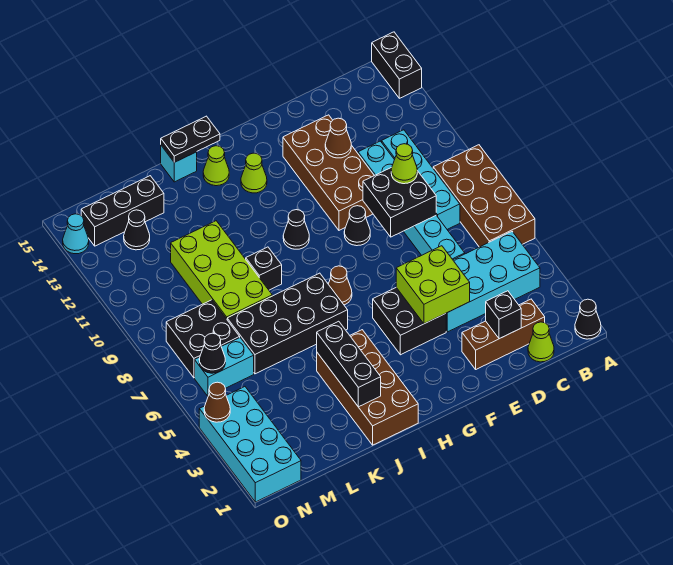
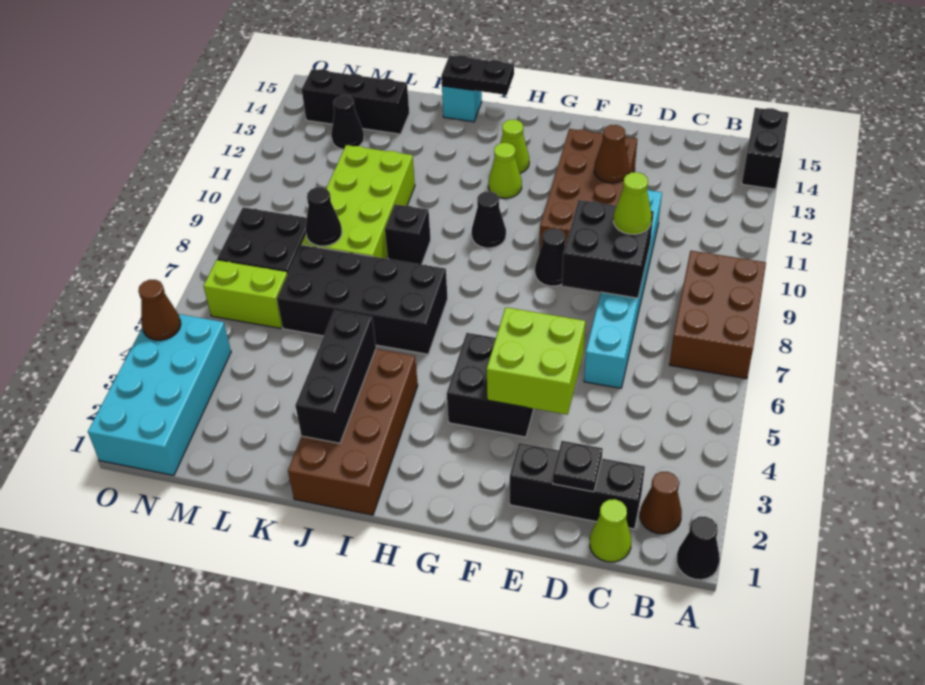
brown brick A6:B9 level 1 -> brown brick A7:B9 level 1
cyan brick B4:E5 level 1 -> none
brown brick C2:E2 level 1 -> black brick C2:E2 level 1
cyan brick C8:C11 level 1 -> none
black brick D2 level 2 -> black plate D2 level 2
brown cone H7 level 1 -> brown cone B2 level 1
lime cone I14 level 1 -> lime cone H12 level 1
cyan brick M6:N6 level 1 -> lime brick M6:N6 level 1
black cone N6 level 2 -> black cone L8 level 2
cyan cone O14 level 1 -> none

